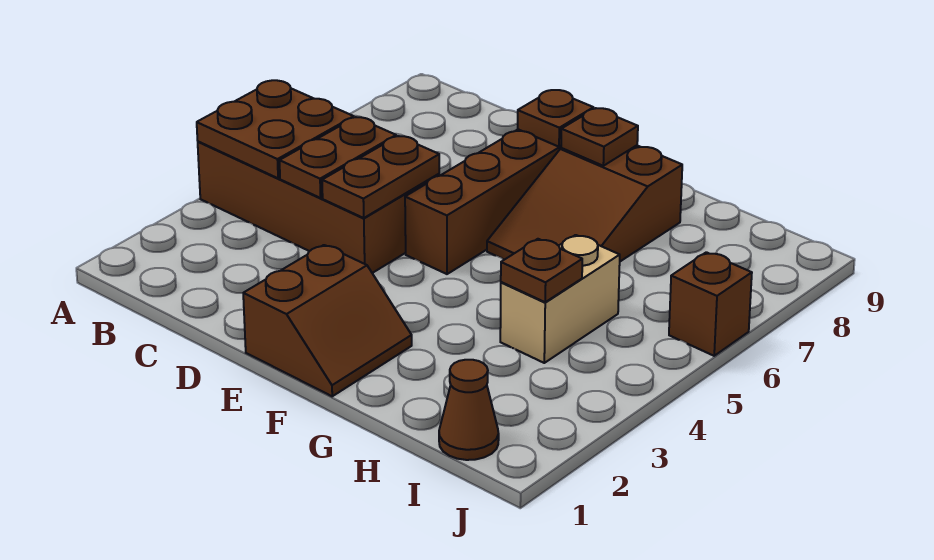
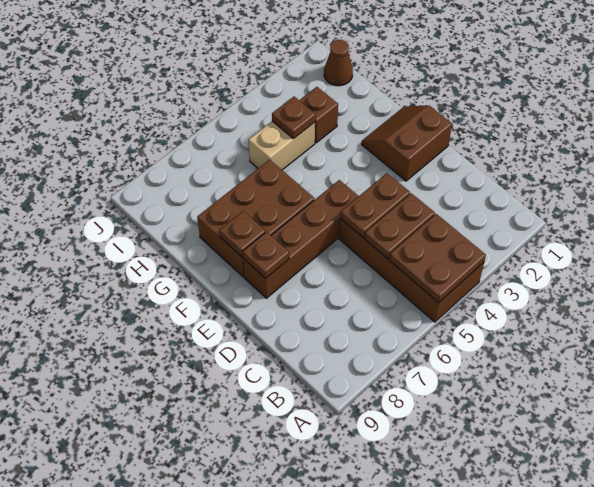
brown slope F6:G8 level 1 top 8 -> brown brick F6:G8 level 1
brown brick J6 level 1 -> brown brick H3 level 1

